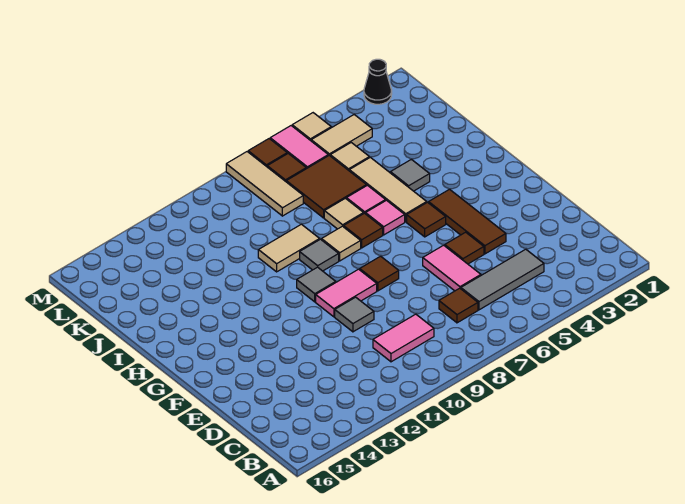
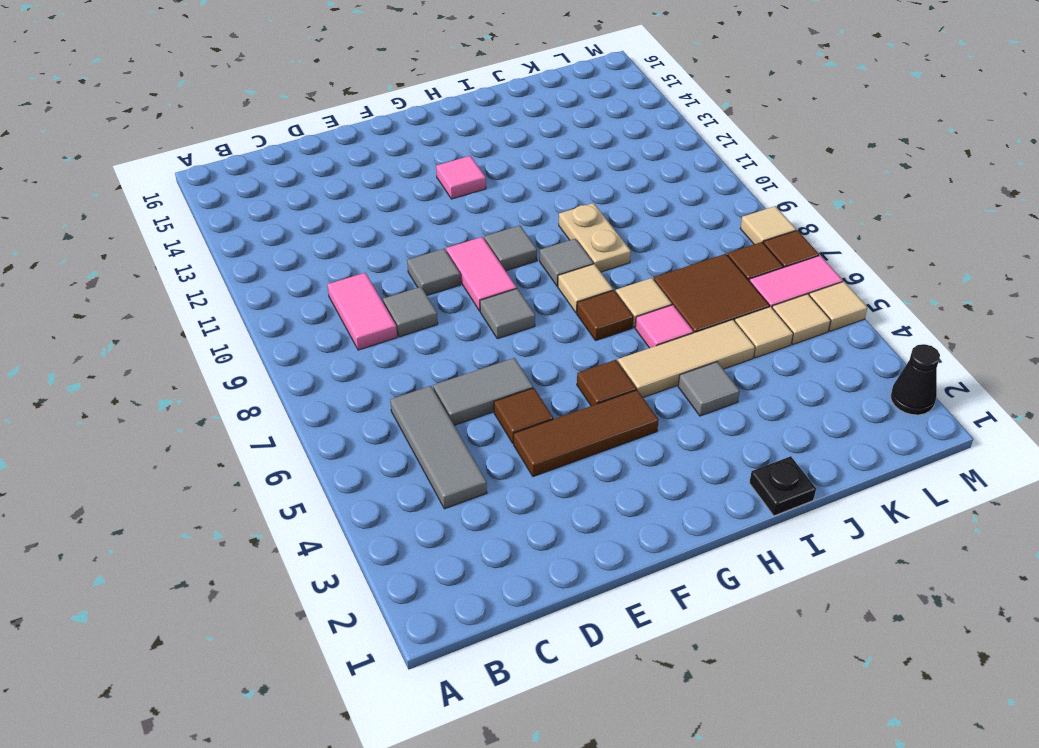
brown tile C7 level 1 -> none
pink tile D6:E6 level 1 -> grey tile D6:E6 level 1
none -> grey tile D9 level 1
brown tile F8 level 1 -> grey tile F8 level 1
pink tile H6 level 1 -> pink tile G13 level 1
none -> black plate I1 level 1
tan tile I9:I10 level 1 -> tan plate I9:I10 level 1
tan tile K8:M8 level 1 -> tan tile M8 level 1
tan tile L4:L5 level 1 -> tan tile L5 level 1

